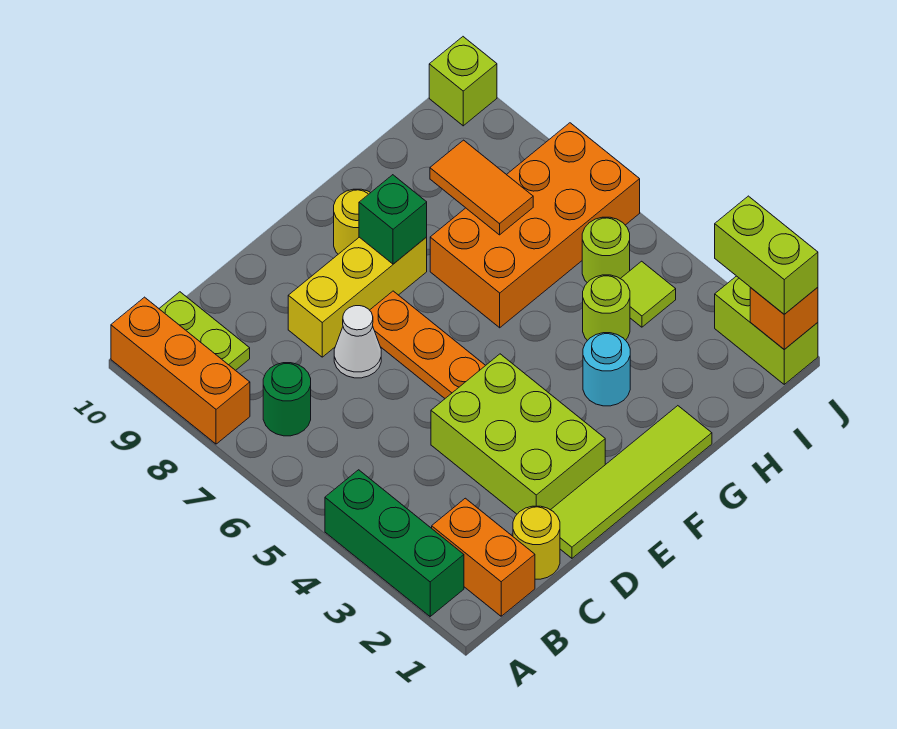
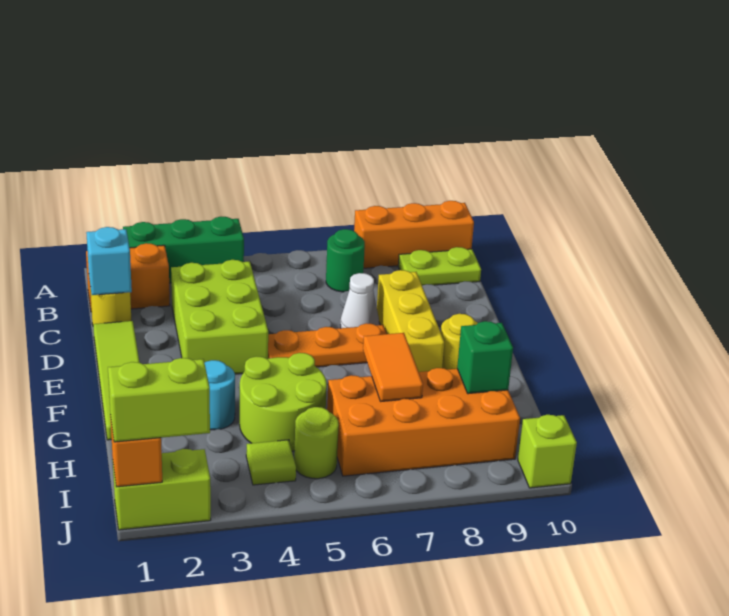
none -> cyan brick C1 level 2
lime brick D2:E4 level 1 -> lime brick C3:E4 level 1
green brick F8 level 2 -> green brick H9 level 2
orange brick G6:J7 level 1 -> orange brick H6:I9 level 1
lime round brick H4 level 1 -> lime round brick G4:H5 level 1
orange tile H7:H8 level 2 -> orange tile G7:H7 level 2

